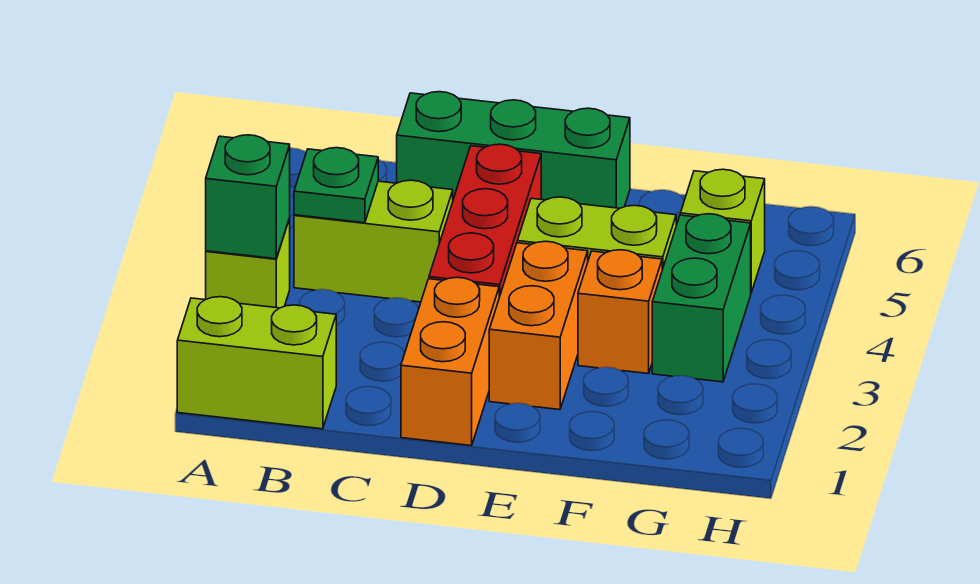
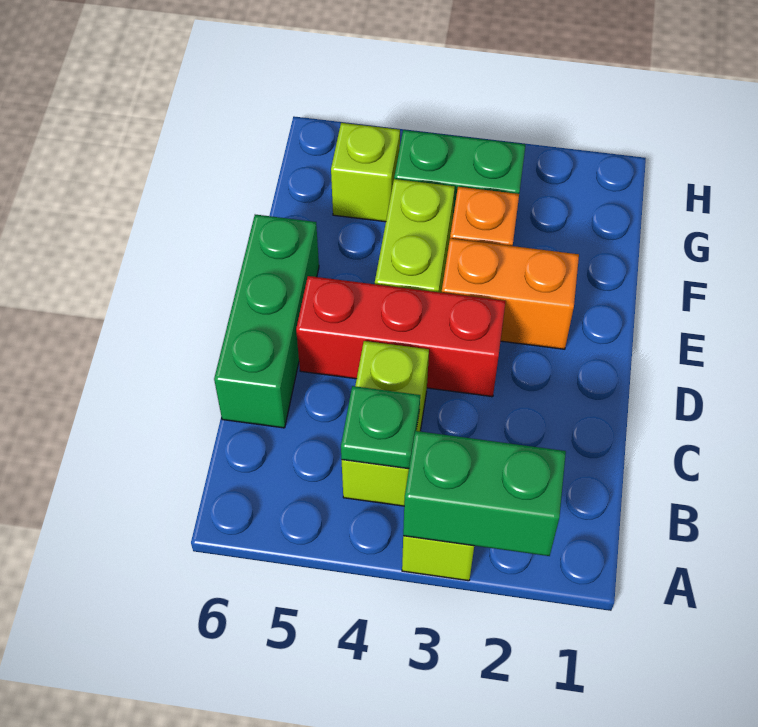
lime brick A1:B1 level 1 -> none
green brick A3 level 2 -> green brick A2:A3 level 2
orange brick D1:D2 level 1 -> none

